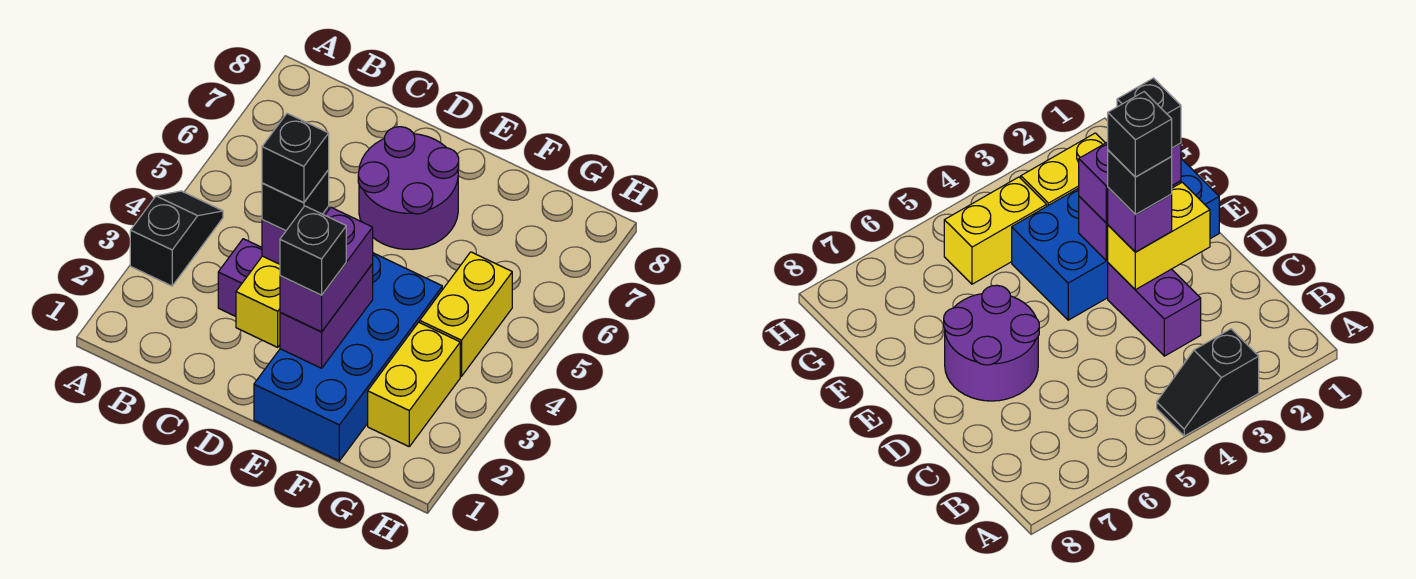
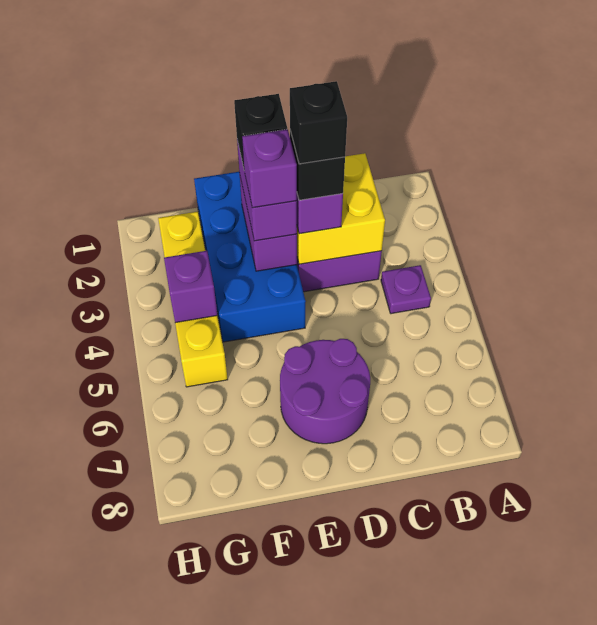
black slope A3:A4 level 1 top 3 -> none
none -> purple plate B4 level 1
yellow brick D2:D3 level 2 -> yellow brick C2:D3 level 2
none -> purple brick E3 level 4
none -> purple brick G4 level 2

